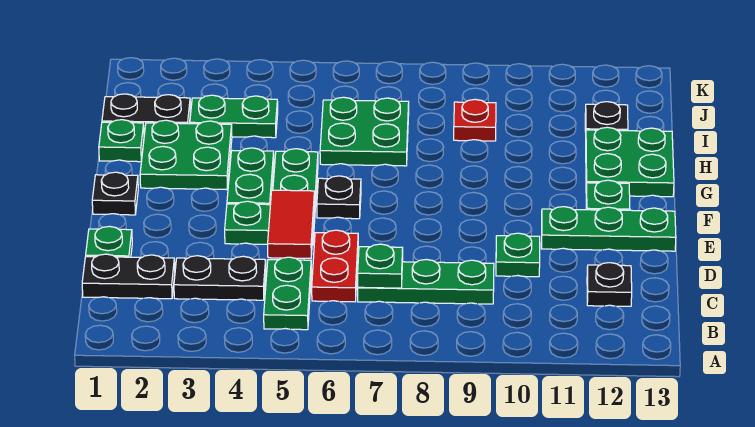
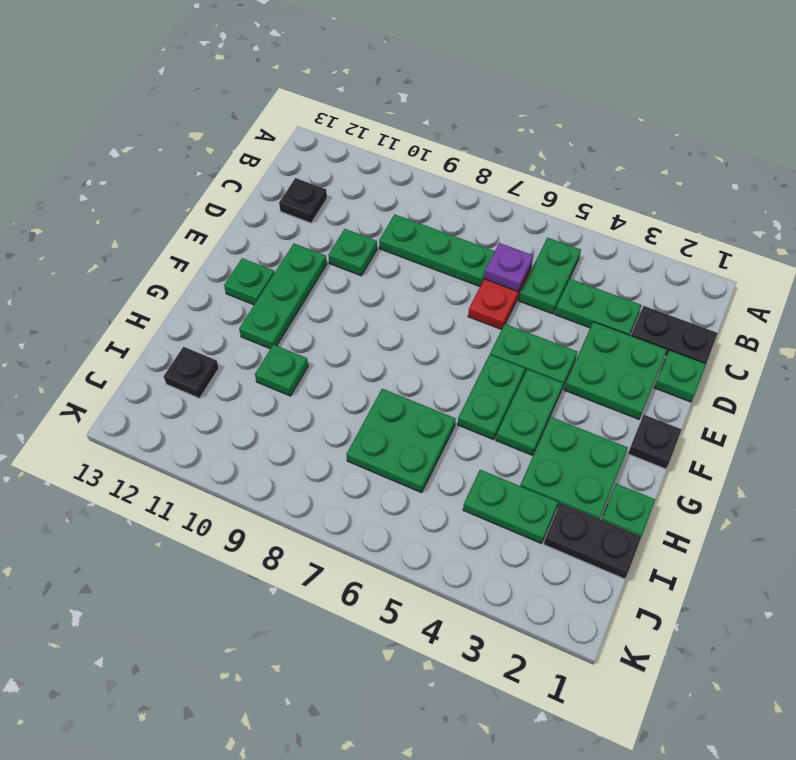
black plate C3:C4 level 1 -> green plate C3:C4 level 1
none -> purple plate C6 level 2
green plate C7 level 2 -> green plate H10 level 1
red tile D5:E5 level 2 -> none
green plate E11:E13 level 1 -> green plate E11:G11 level 1
black plate F6 level 1 -> none
green plate G12:H13 level 1 -> green plate D2:E3 level 1
red plate I9 level 1 -> none

